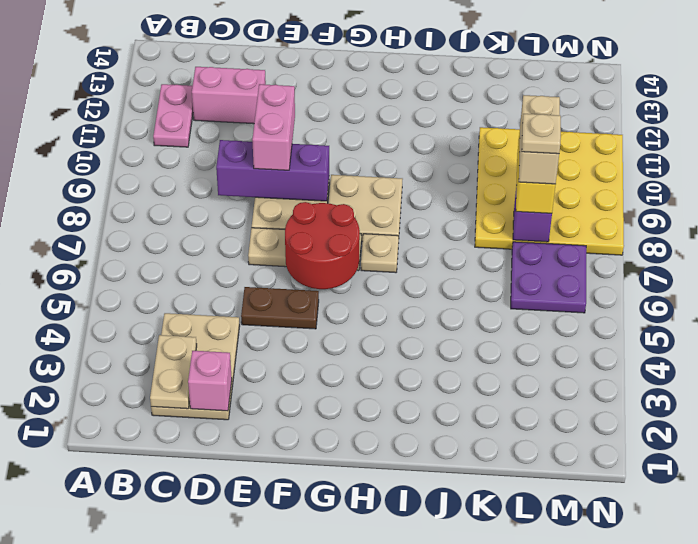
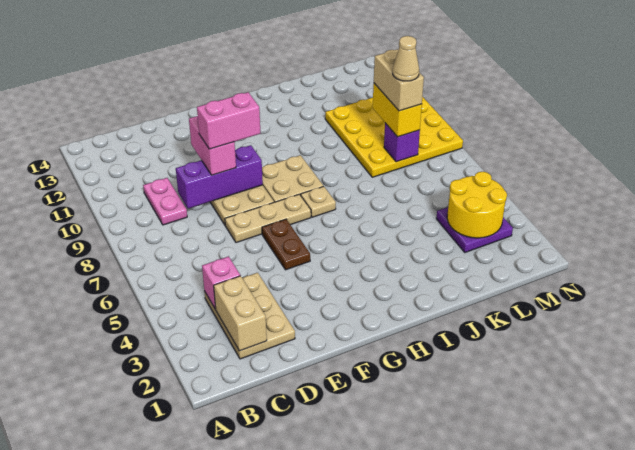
pink plate B11:B12 level 1 -> pink plate C9:C10 level 1
tan plate C2:C3 level 2 -> tan brick C2:C3 level 2
pink brick C12:D12 level 1 -> pink brick E9:F9 level 4
pink brick D2 level 2 -> pink brick C4 level 2
brown plate E5:F5 level 1 -> brown plate F5:F6 level 1
red round brick F6:G7 level 2 -> none
none -> yellow round brick L3:M4 level 2
purple plate L6:M7 level 1 -> purple plate L3:M4 level 1
tan plate L8 level 5 -> tan cone L8 level 5

